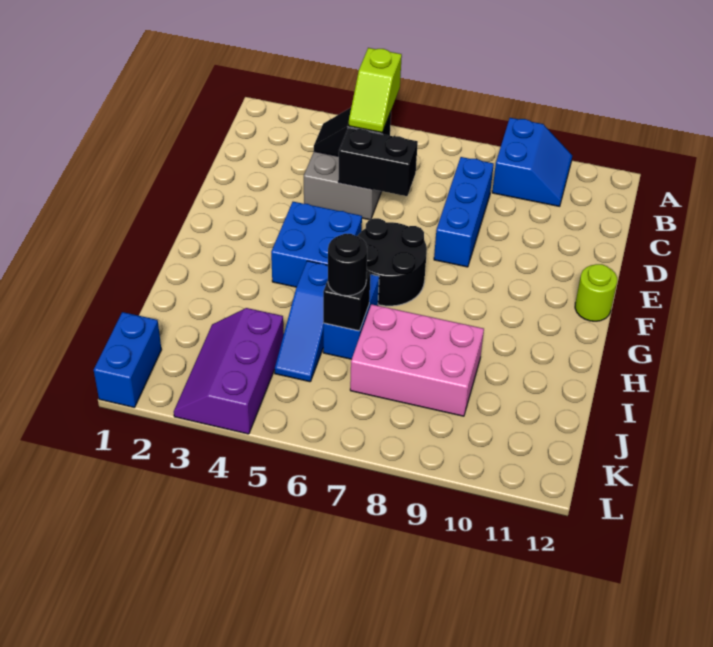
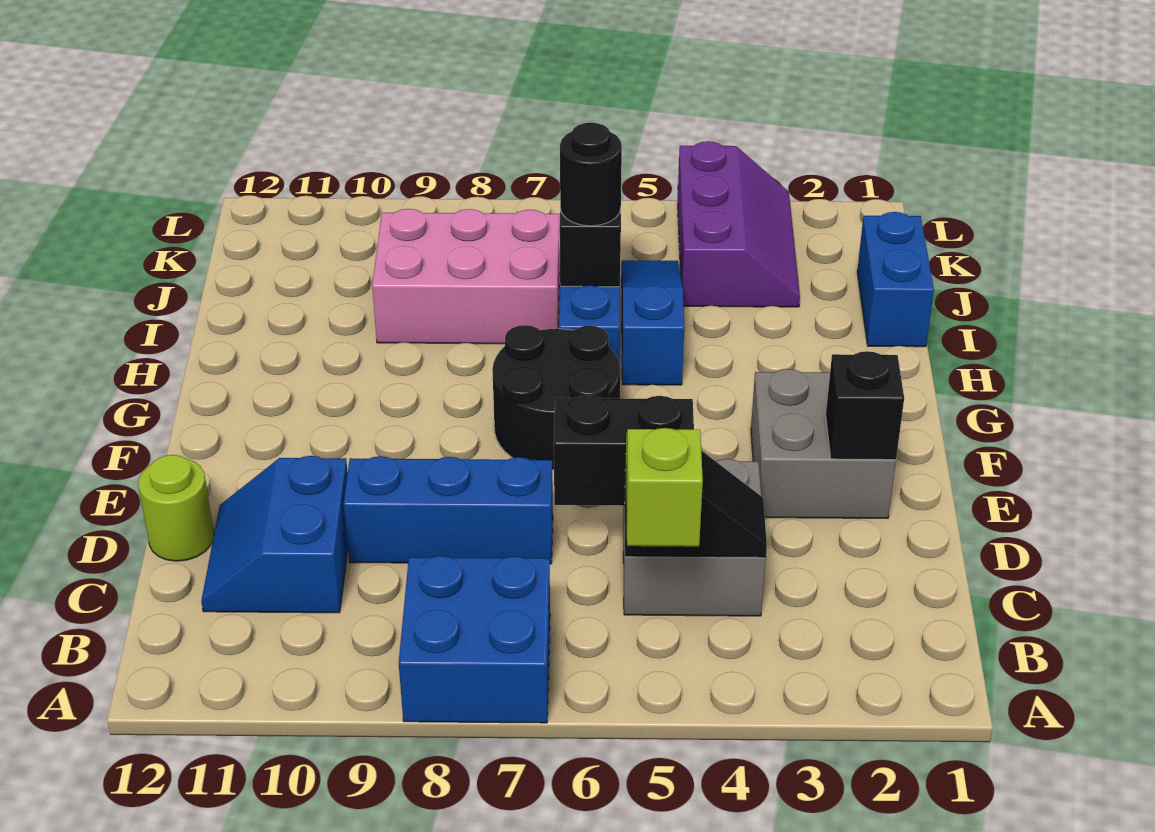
blue slope A9:B10 level 1 top 9 -> blue slope C10:D11 level 1 top 10
blue brick C8:E8 level 1 -> blue brick D7:D9 level 1
none -> grey brick E2:F3 level 1
none -> black brick E2 level 2
blue brick F4:G5 level 1 -> blue brick A7:B8 level 1
lime round brick F12 level 1 -> lime round brick D12 level 1
blue brick K1:L1 level 1 -> blue brick I1:J1 level 1

